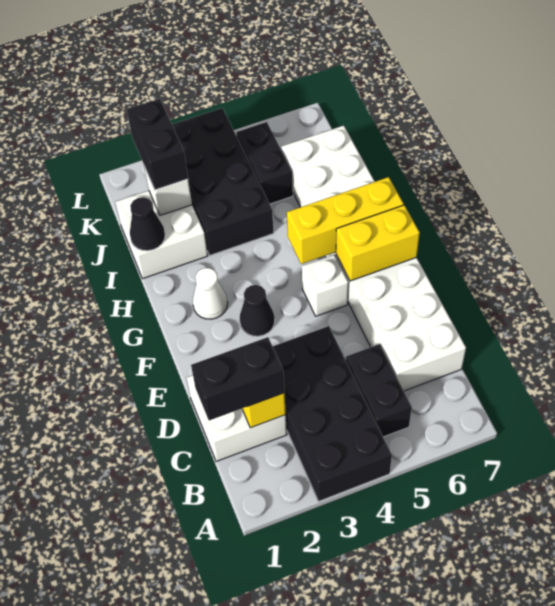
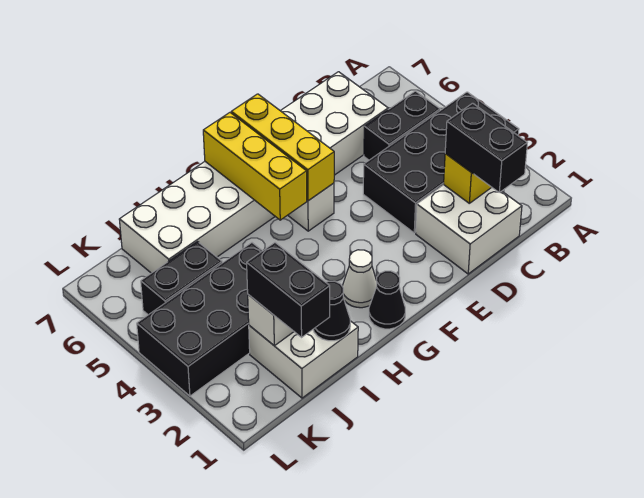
black cone F3 level 1 -> black cone G1 level 1
yellow brick F6:F7 level 2 -> yellow brick F5:F7 level 2
black brick J2:K2 level 3 -> black brick J1:J2 level 3

